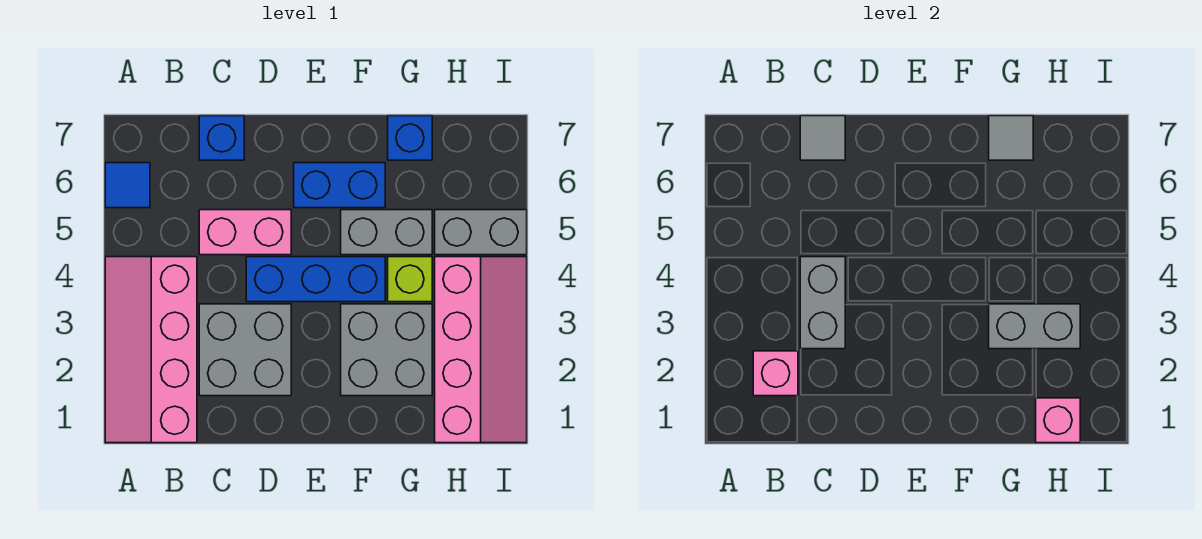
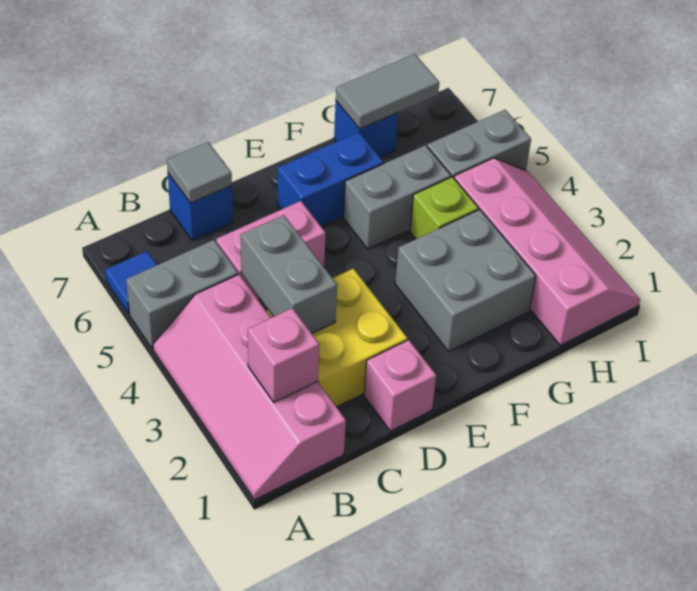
grey brick C2:D3 level 1 -> yellow brick C2:D3 level 1
blue brick D4:F4 level 1 -> none
grey brick G3:H3 level 2 -> grey brick A5:B5 level 1
grey tile G7 level 2 -> grey tile G7:H7 level 2
pink brick H1 level 2 -> pink brick D1 level 1

